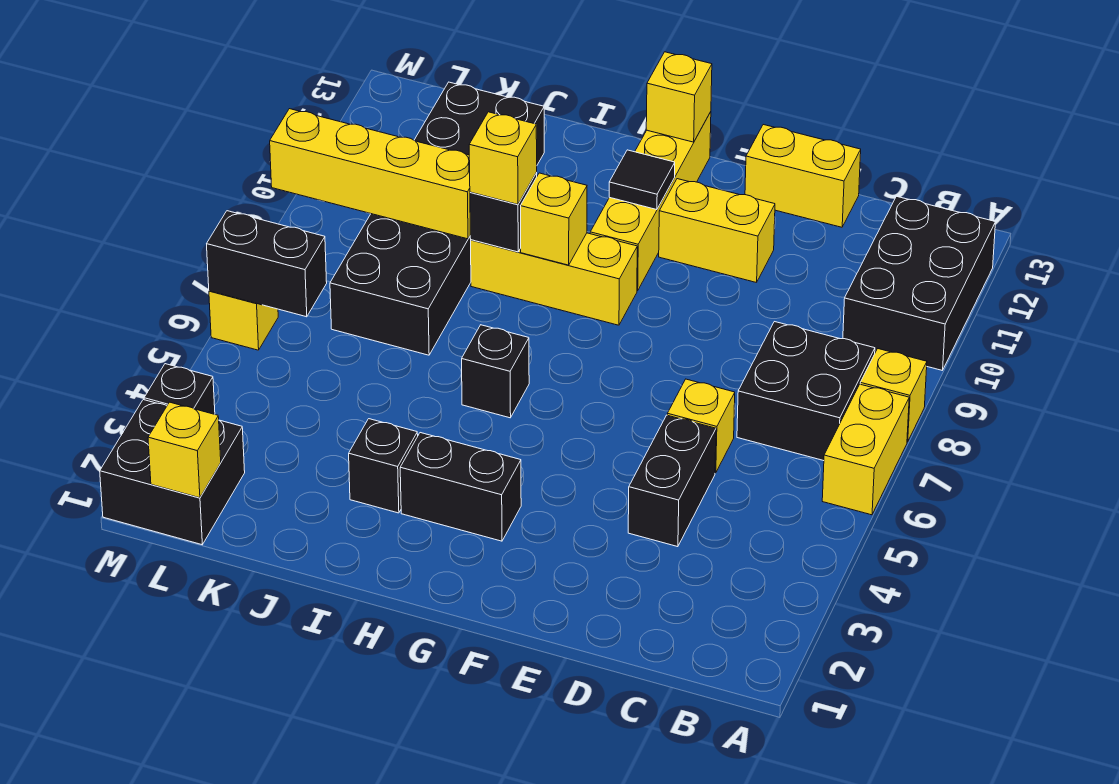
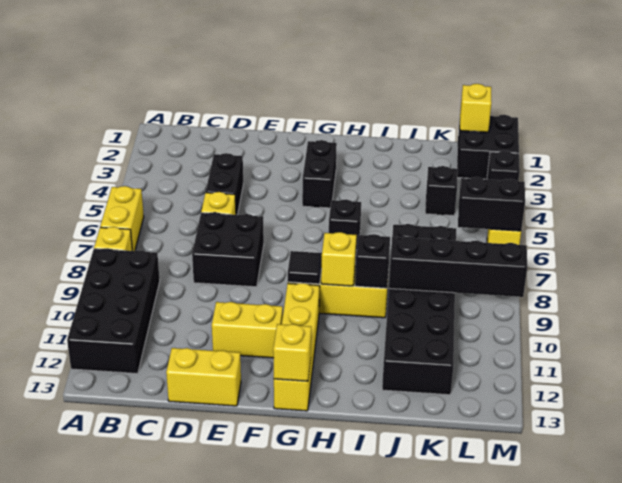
black brick A10:B12 level 1 -> black brick A9:B12 level 1
black brick B7:C8 level 1 -> black brick D7:E8 level 1
black brick G3:H3 level 1 -> black brick G3:G4 level 1
black tile G11 level 2 -> black tile G9 level 2
black brick I3 level 1 -> black brick K4 level 1
yellow brick I9 level 3 -> none
yellow brick J9:M9 level 2 -> black brick J9:M9 level 2

